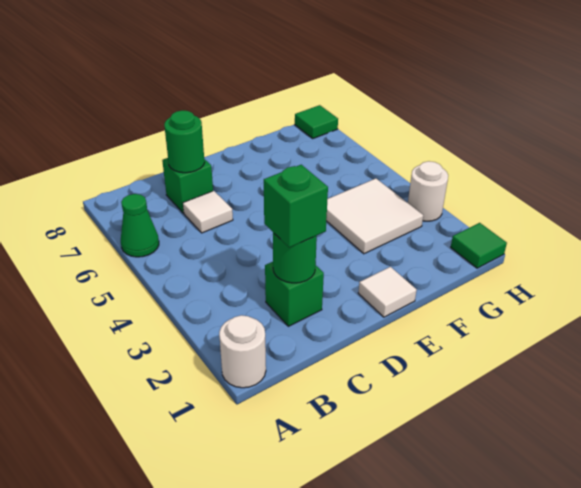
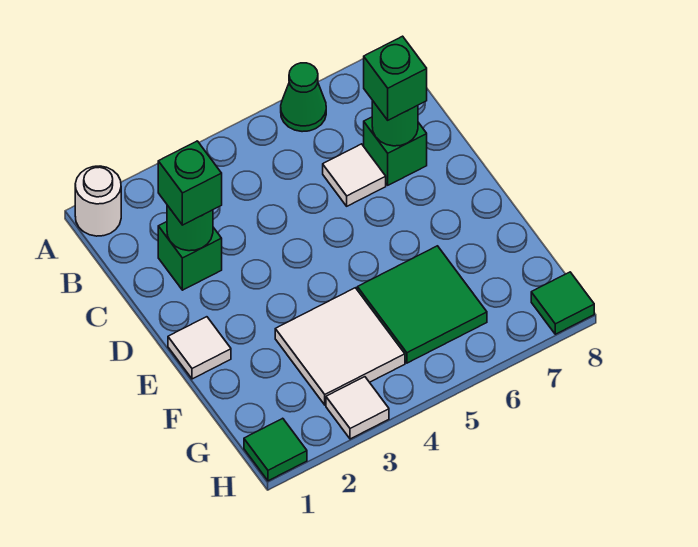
none -> green brick C7 level 3
none -> green tile F5:G6 level 1
white round brick H3 level 1 -> white tile H3 level 1

